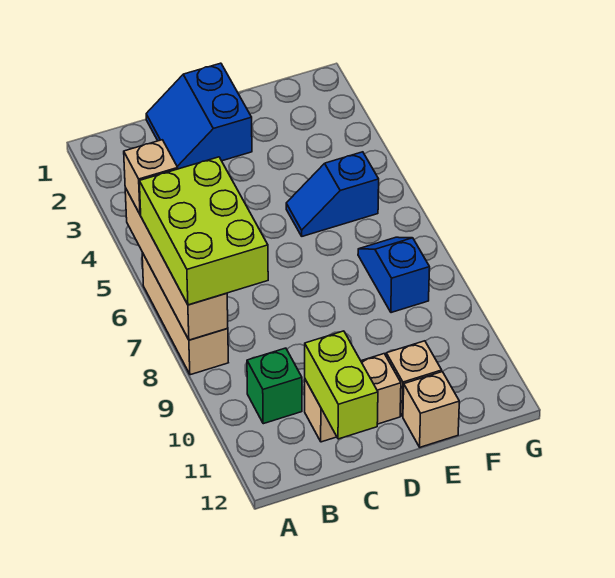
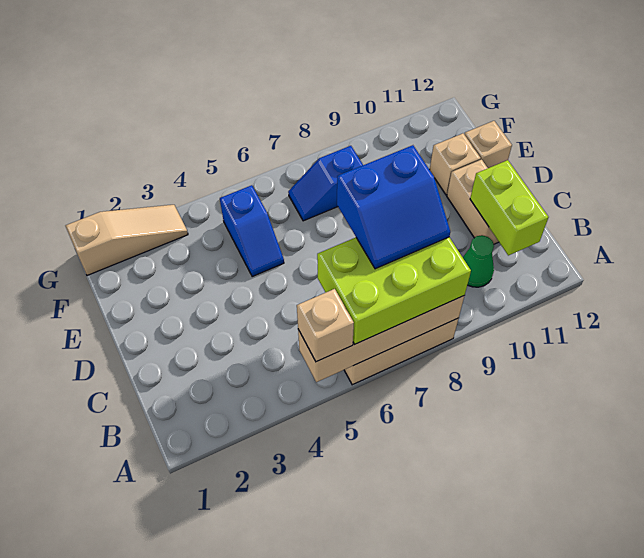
green brick B10 level 1 -> green cone B10 level 1
blue slope C1:D2 level 1 top D -> blue slope B7:C8 level 4 top C
lime brick C11:C12 level 2 -> lime brick B11:C11 level 2
none -> tan slope G1:G3 level 1 top 1

